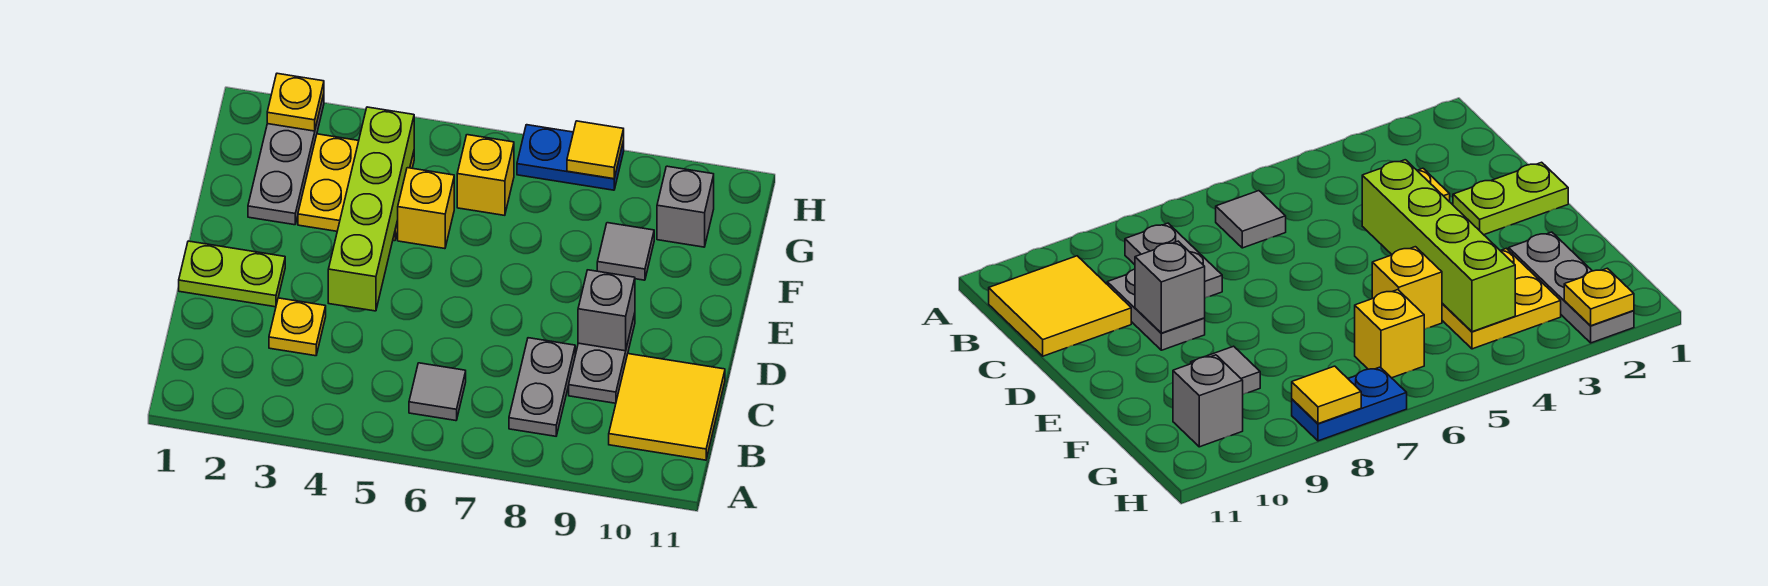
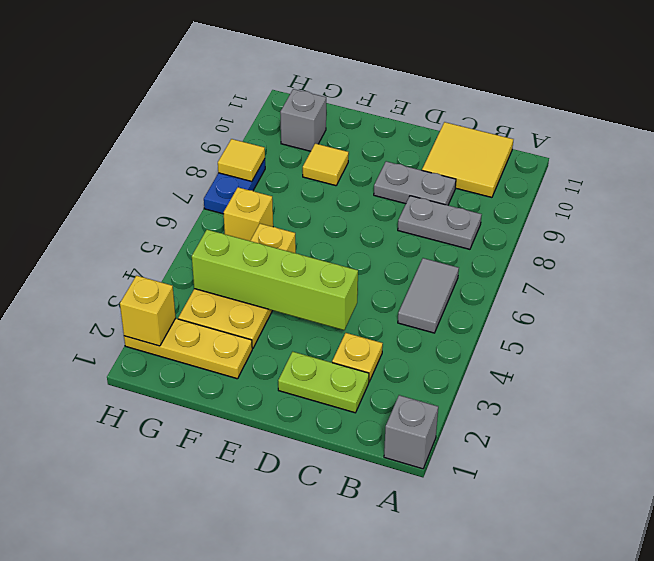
grey tile B6 level 1 -> grey tile B5:B6 level 1
lime plate D1:D2 level 1 -> lime plate C2:D2 level 1
grey brick D9 level 2 -> grey brick A1 level 1
grey plate F2:H2 level 1 -> yellow plate F2:H2 level 1
grey tile F9 level 1 -> yellow tile F9 level 1
yellow plate H2 level 2 -> yellow brick H2 level 2

